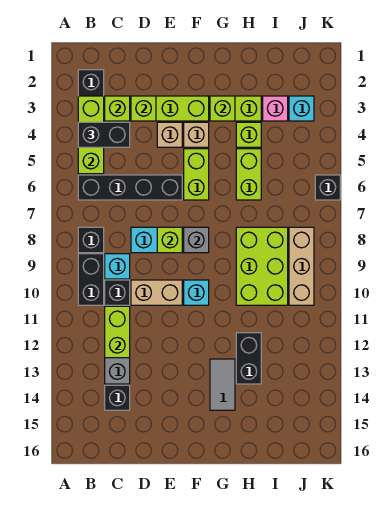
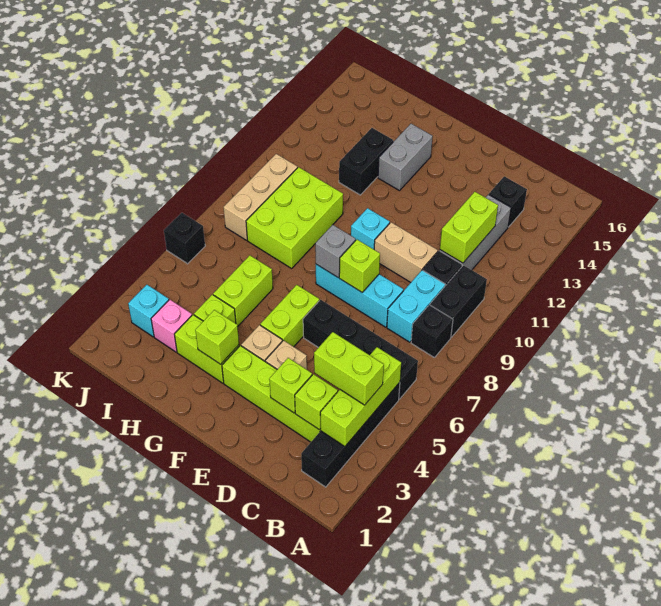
black brick B4:C4 level 3 -> lime brick B4:C4 level 3
cyan brick C9 level 1 -> cyan brick C8:C9 level 1
grey tile G13:G14 level 1 -> grey brick G13:G14 level 1

